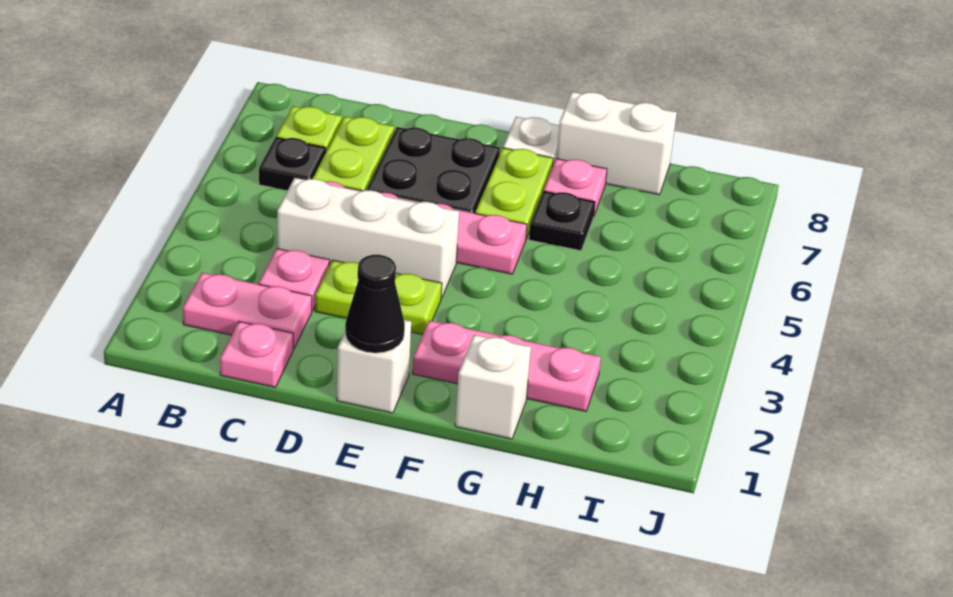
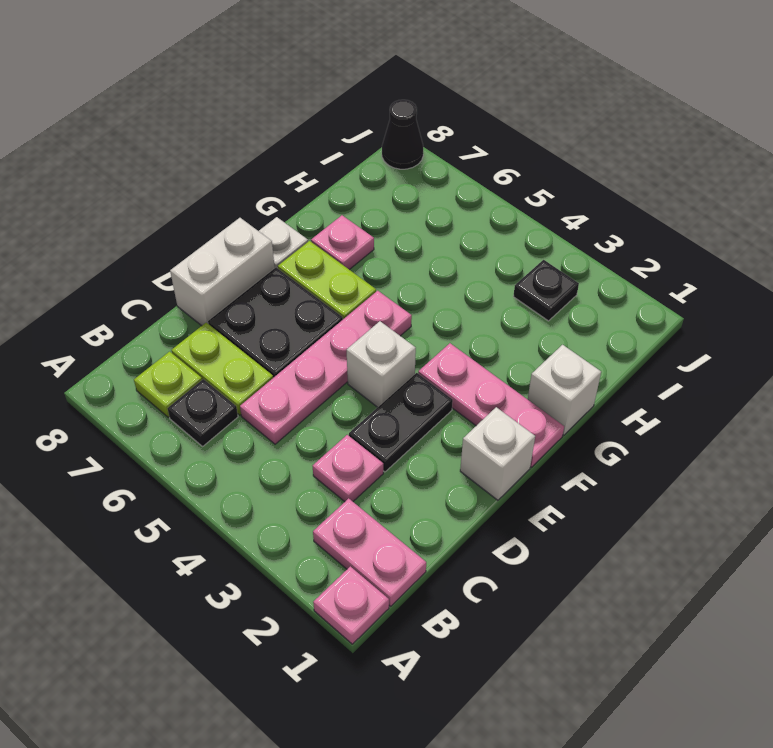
pink plate B2:C2 level 1 -> pink plate B1:B2 level 1
pink plate C1 level 1 -> pink plate A1 level 1
white brick C4:E4 level 1 -> white brick E4 level 1
lime plate D3:E3 level 1 -> black plate D3:E3 level 1
black cone E1 level 2 -> black cone J8 level 1
pink plate F2:H2 level 1 -> pink plate F1:F3 level 1
black plate G6 level 1 -> black plate I3 level 1
white brick G8:H8 level 1 -> white brick D8:E8 level 1

